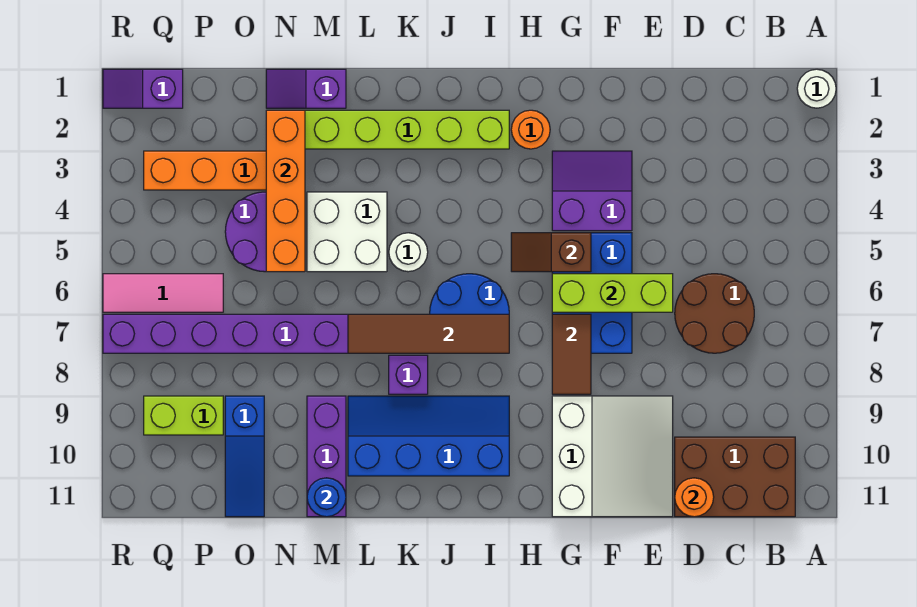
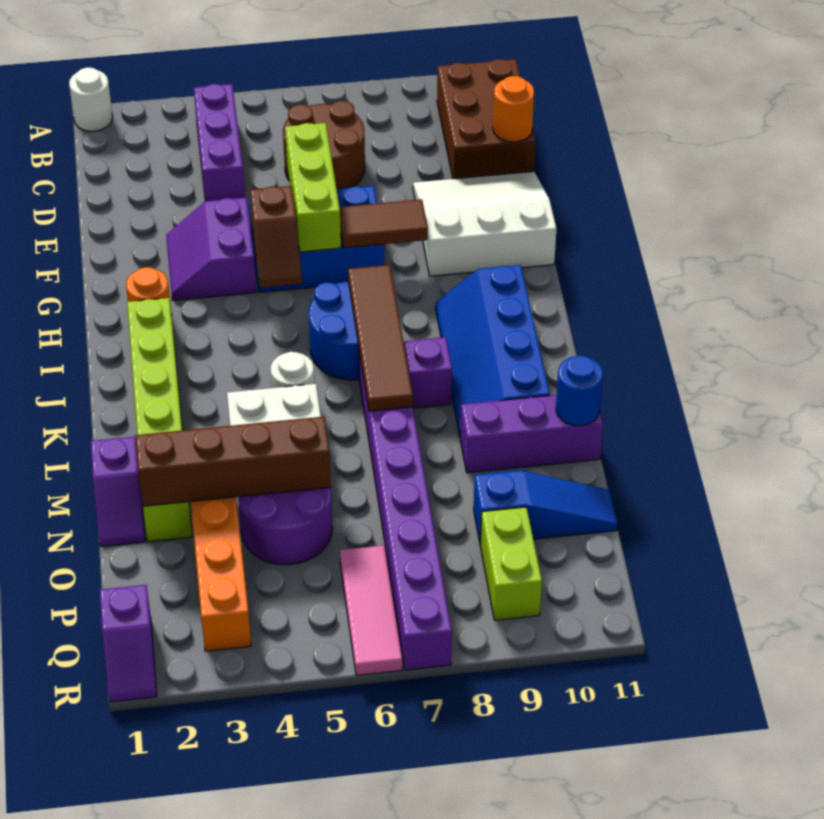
none -> purple brick B4:D4 level 1
orange brick N2:N5 level 2 -> brown brick N2:N5 level 2

